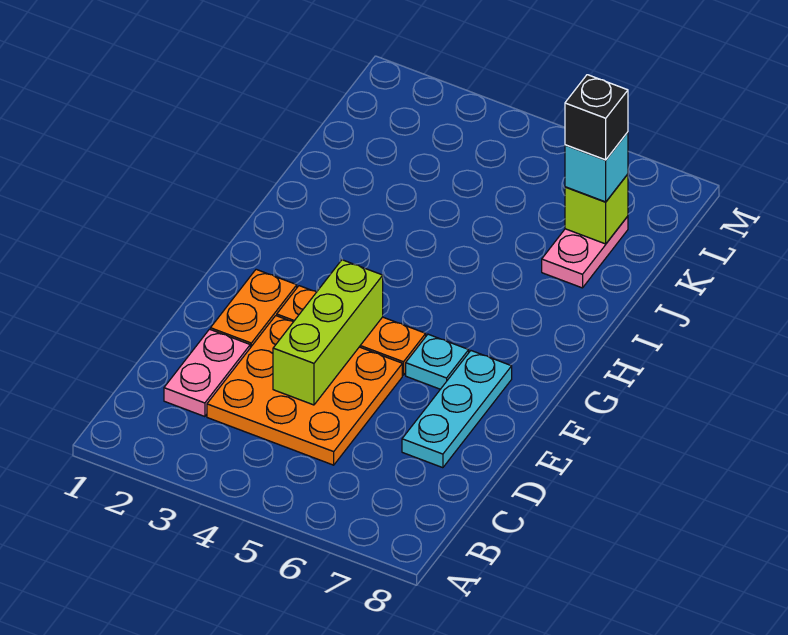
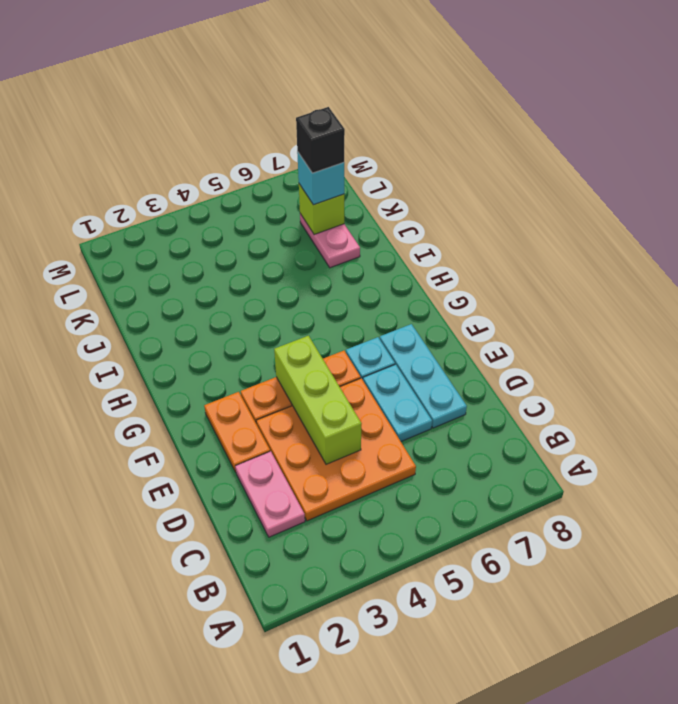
none -> cyan plate D6:E6 level 1

